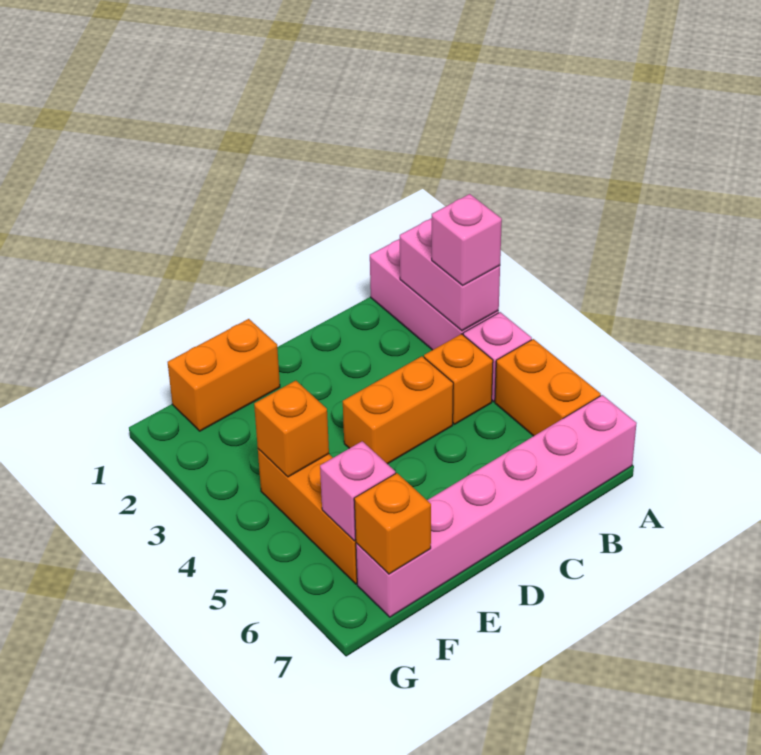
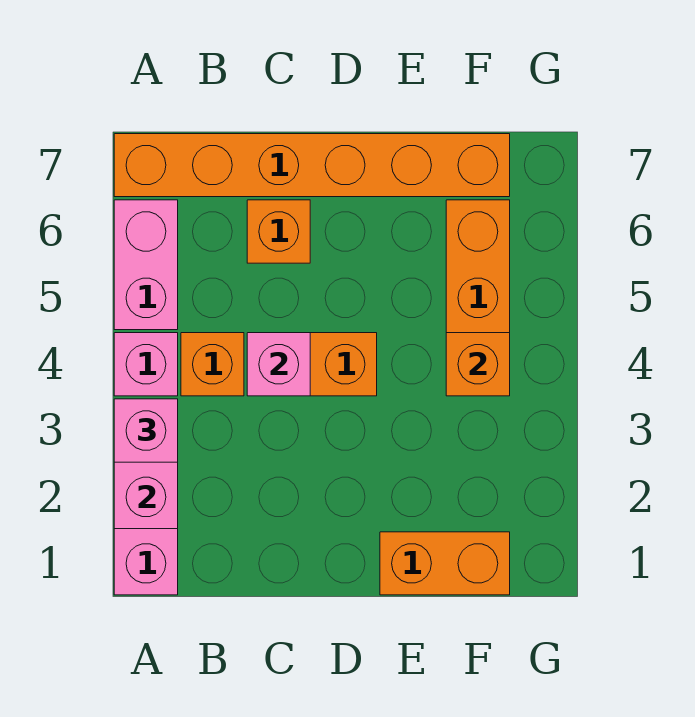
orange brick A5:A6 level 1 -> pink brick A5:A6 level 1
pink brick A7:F7 level 1 -> orange brick A7:F7 level 1
pink brick F6 level 2 -> pink brick C4 level 2
orange brick F7 level 2 -> orange brick C6 level 1

